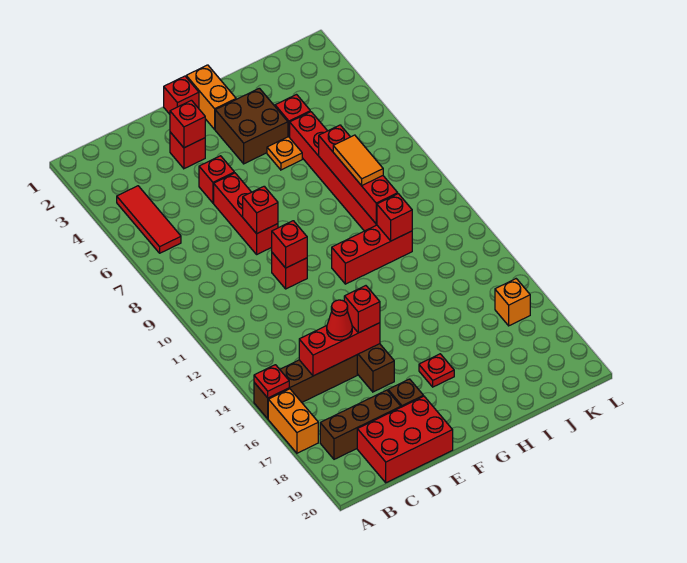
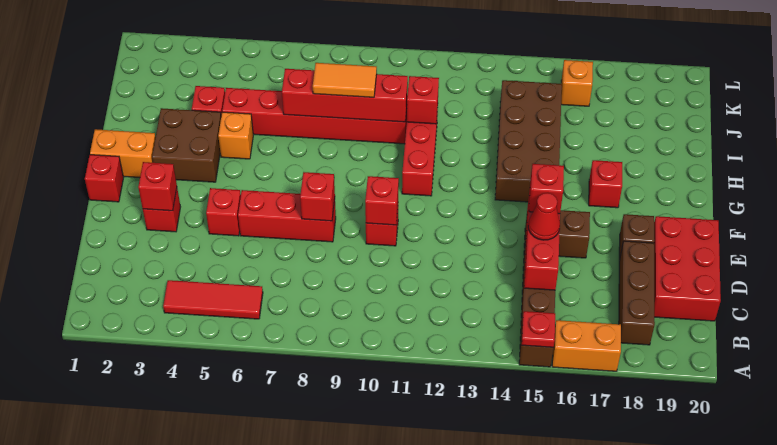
none -> brown brick G14:J15 level 1
red plate G17 level 1 -> red brick G17 level 1
orange plate H5 level 1 -> orange brick H5 level 1

